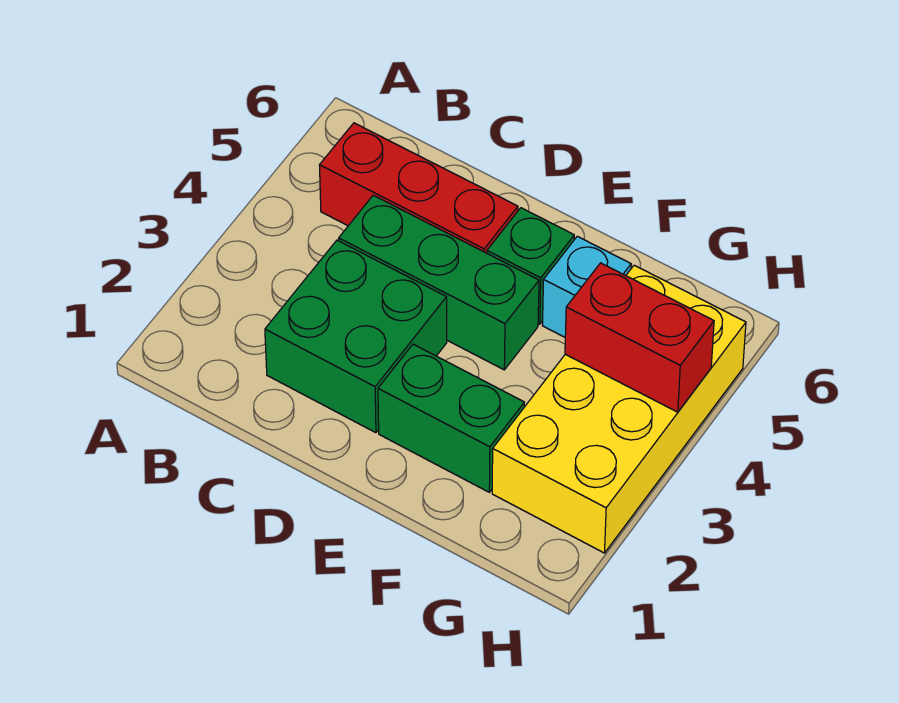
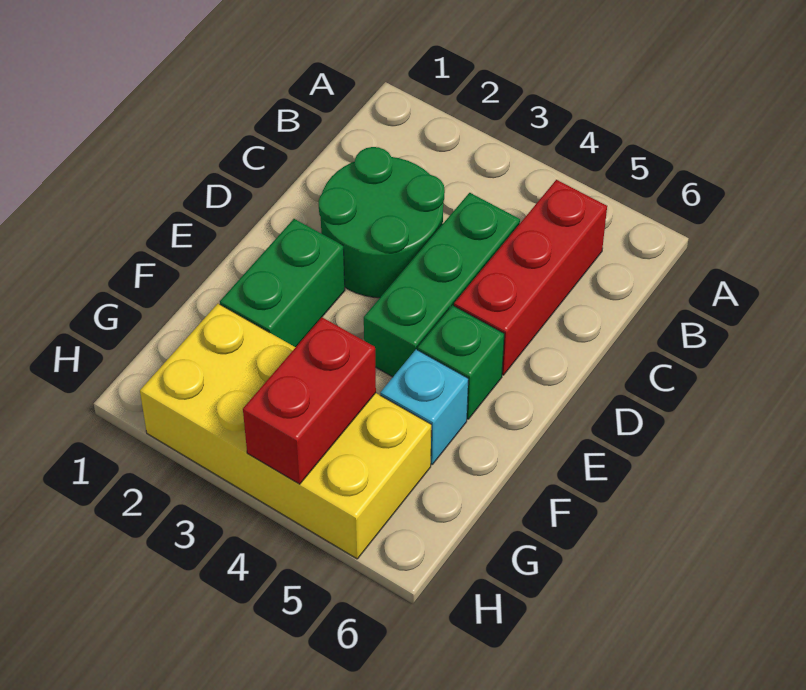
green brick C2:D3 level 1 -> green round brick C2:D3 level 1

